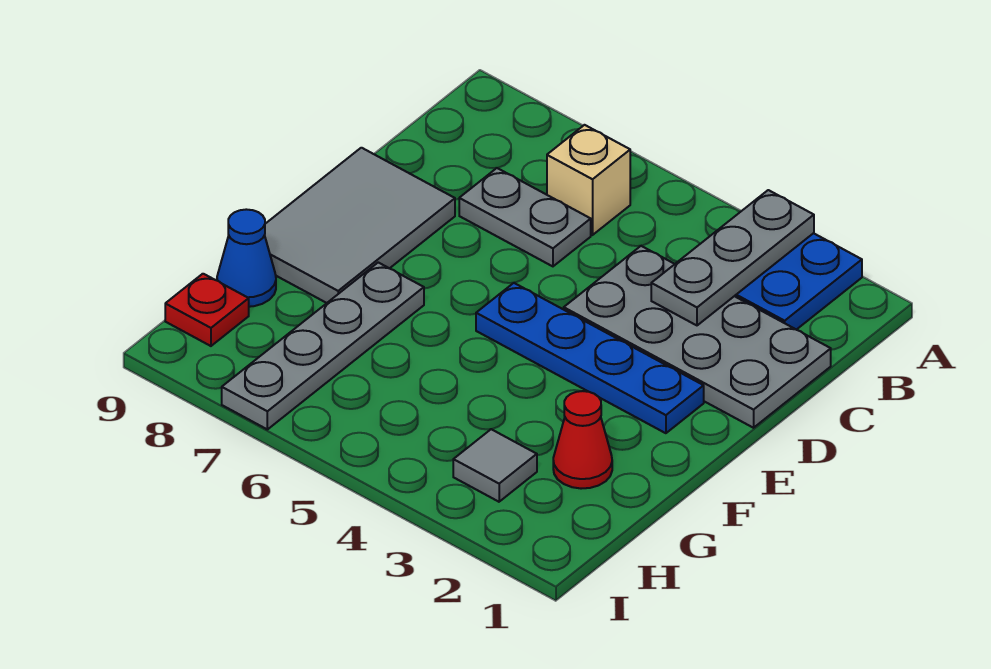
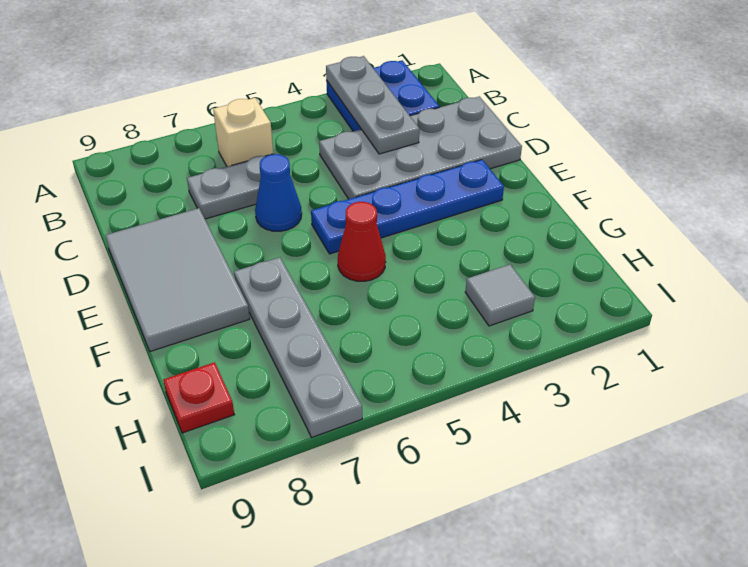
red cone G2 level 1 -> red cone F5 level 1
blue cone G9 level 1 -> blue cone D6 level 1

